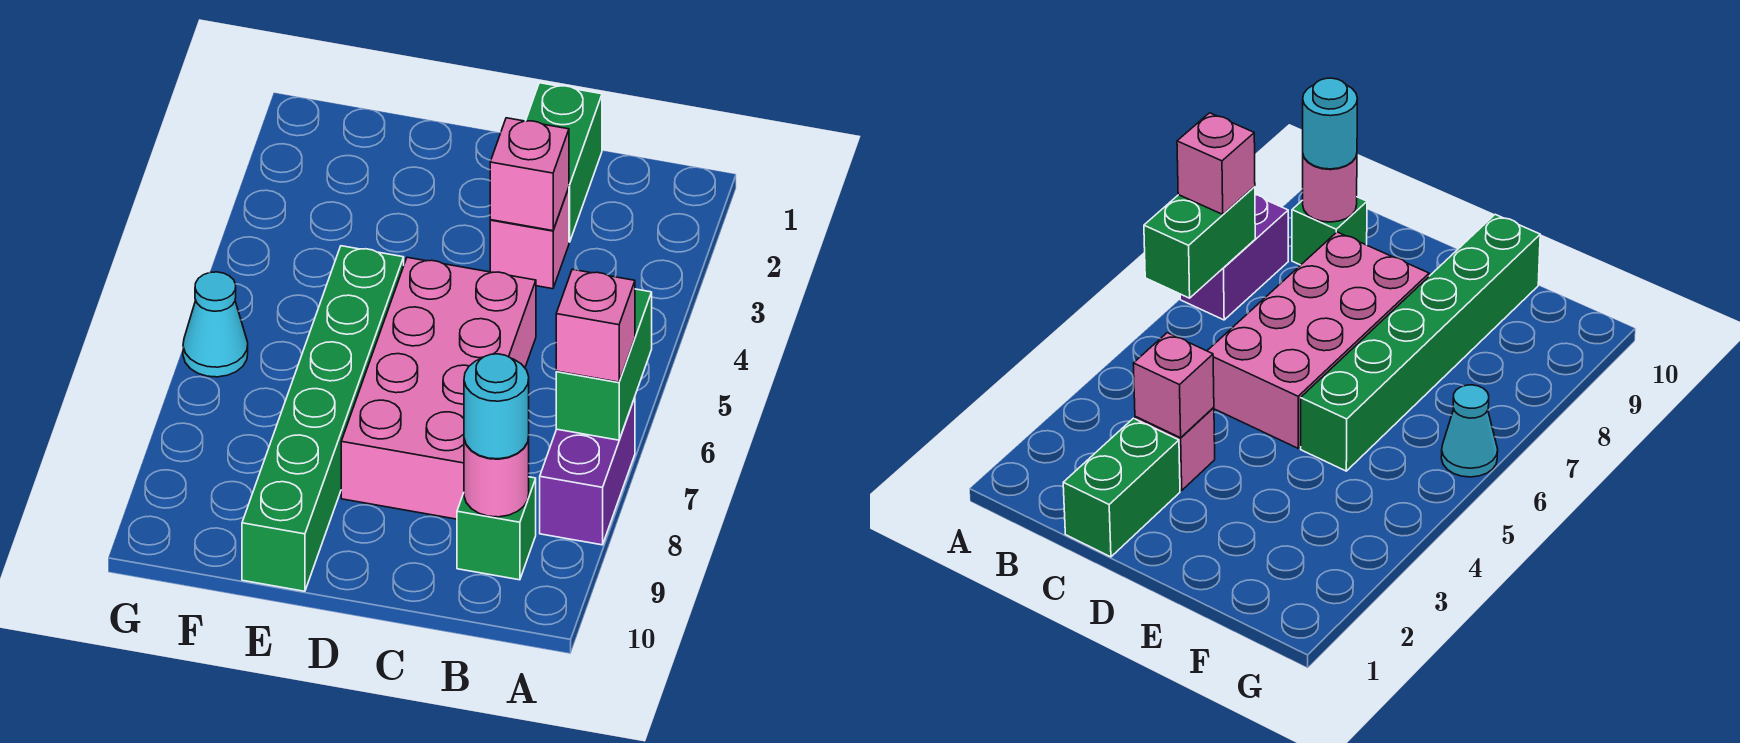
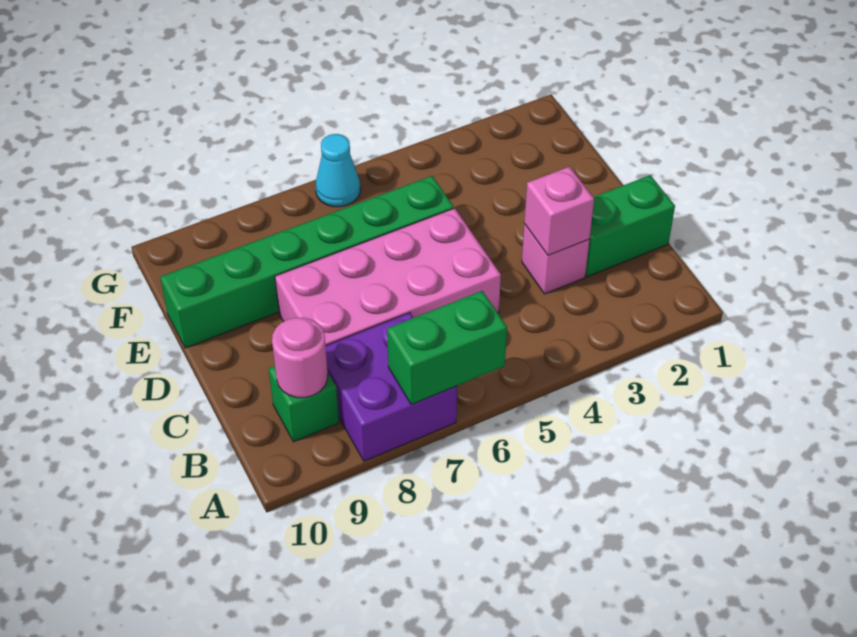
purple brick A7:A8 level 1 -> purple brick A7:B8 level 1
pink brick A7 level 3 -> none
cyan round brick B9 level 3 -> none

